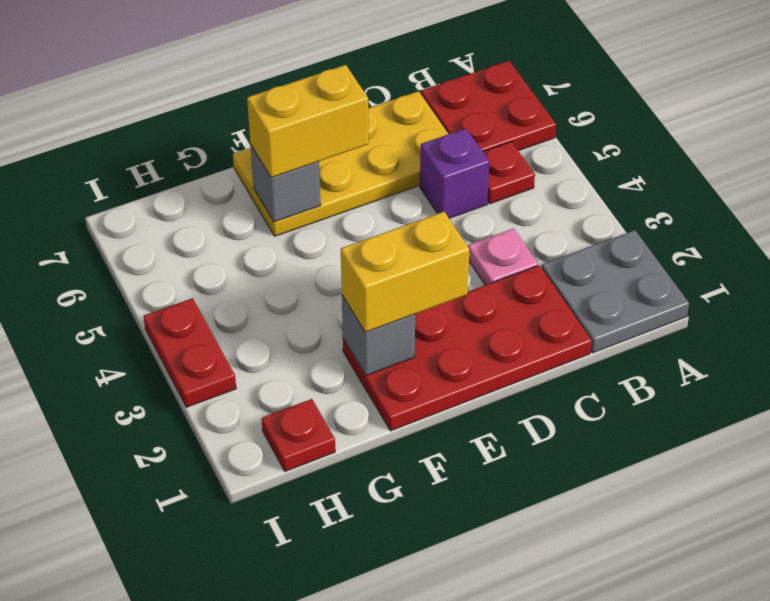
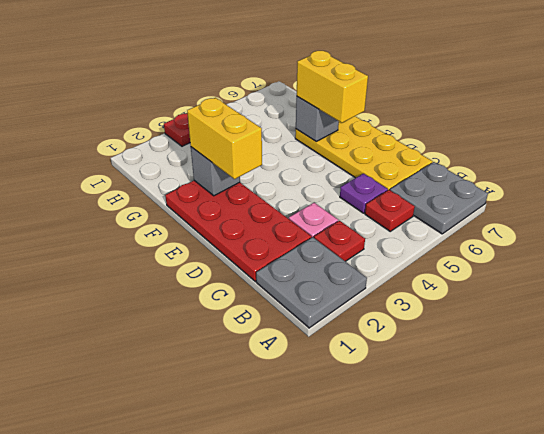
red plate A6:B7 level 1 -> grey plate A6:B7 level 1
purple brick C5 level 1 -> purple plate C5 level 1
red plate H1 level 1 -> red plate B3 level 1

